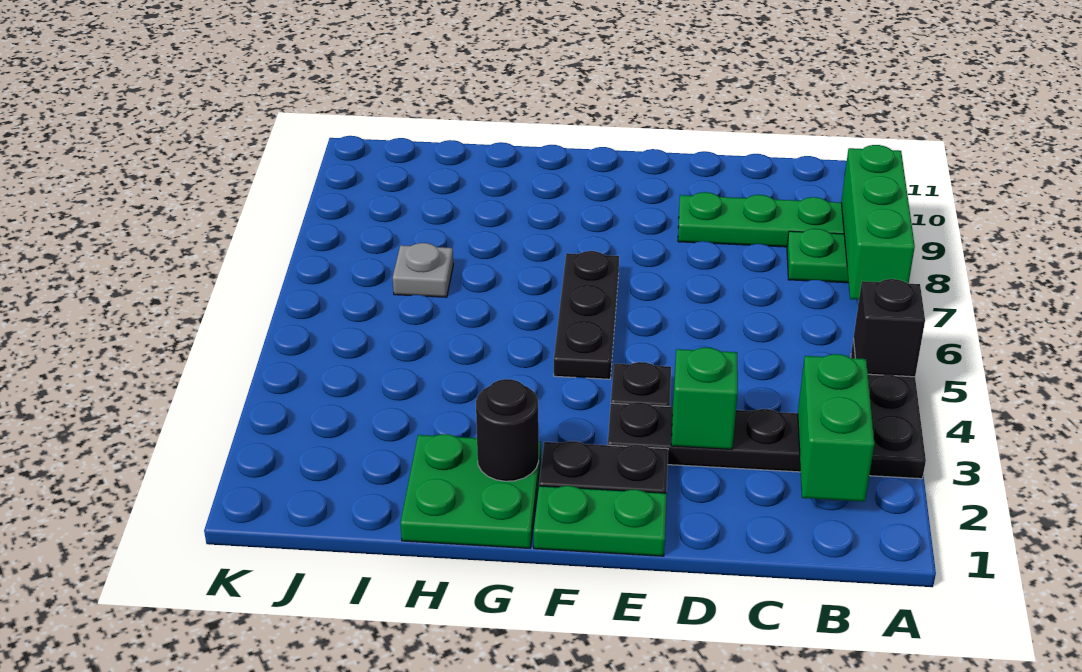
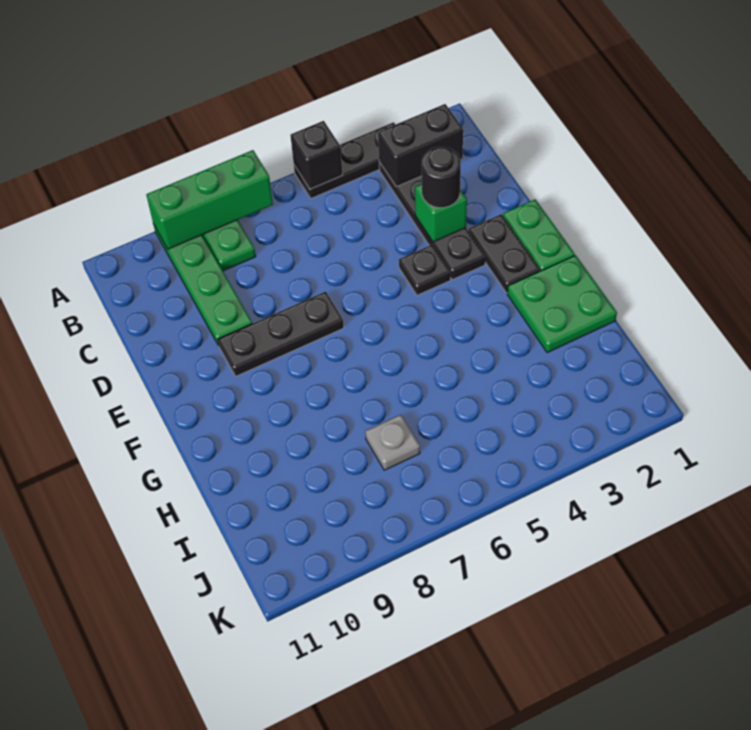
green brick B2:B3 level 2 -> black brick B2:B3 level 2
black plate F5:F7 level 1 -> black plate E7:E9 level 1
black round brick G2 level 2 -> black round brick D3 level 3

